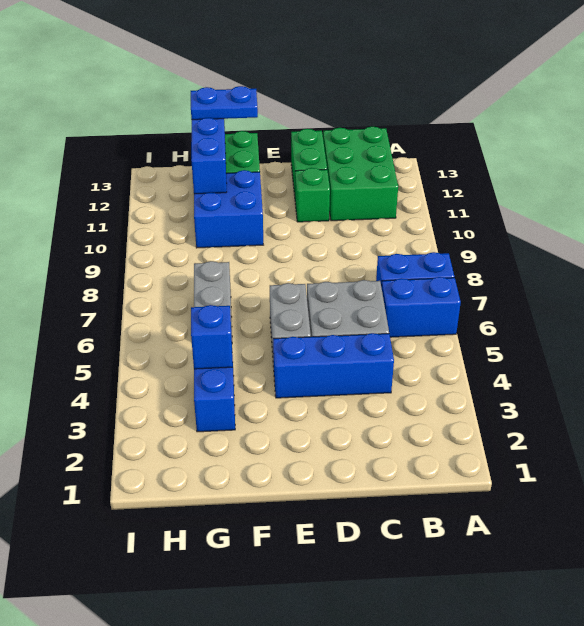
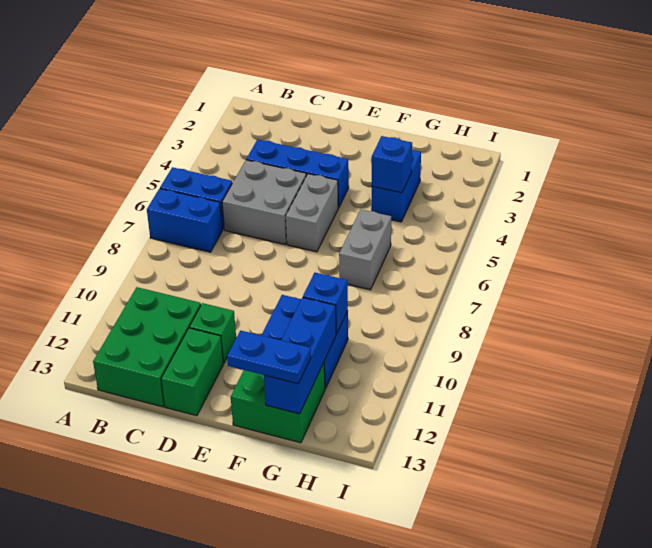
none -> blue brick G10 level 2

